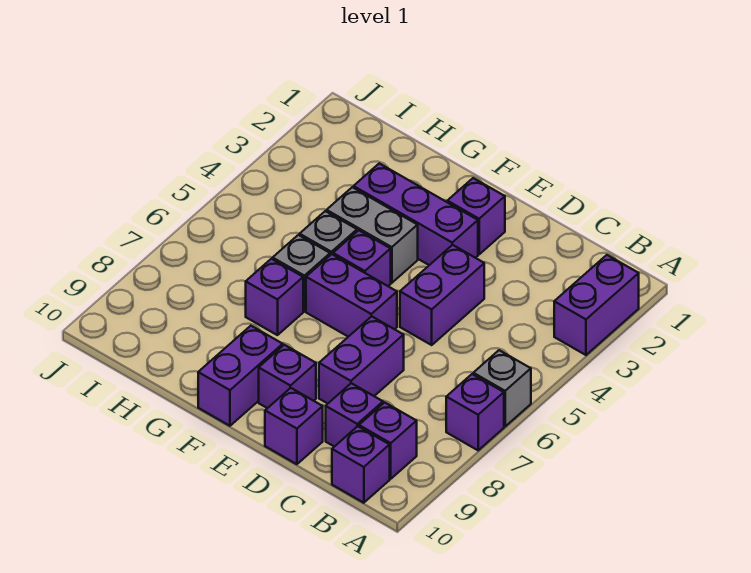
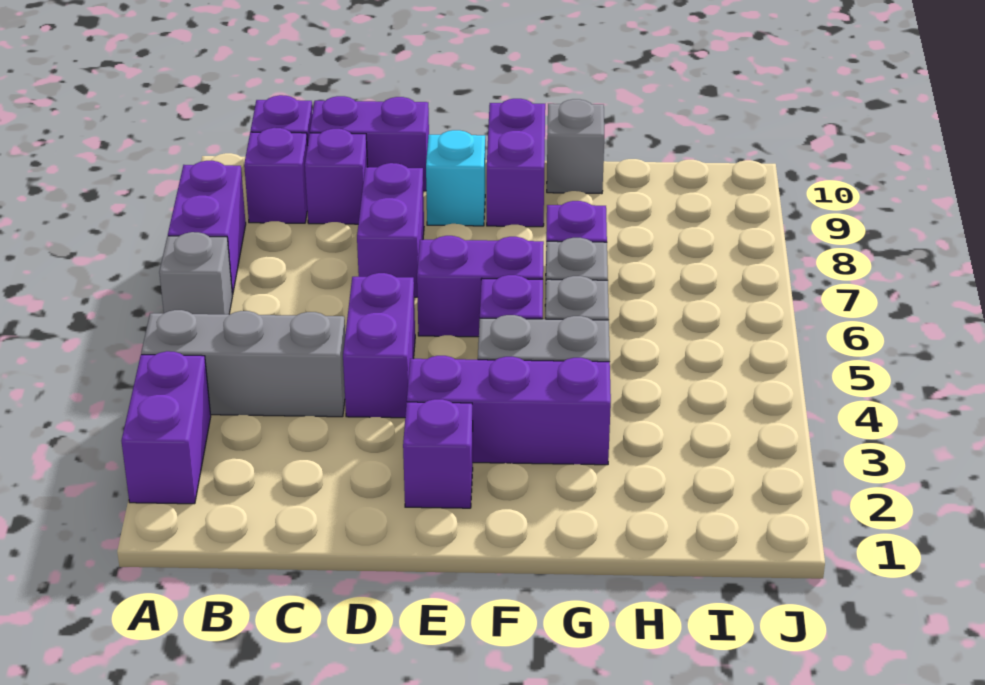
none -> grey brick A4:C4 level 1
purple brick A7 level 1 -> purple brick A7:A8 level 1
purple brick D10 level 1 -> purple brick C10:D10 level 1
purple brick E9 level 1 -> cyan brick E9 level 1
none -> grey brick G10 level 1

